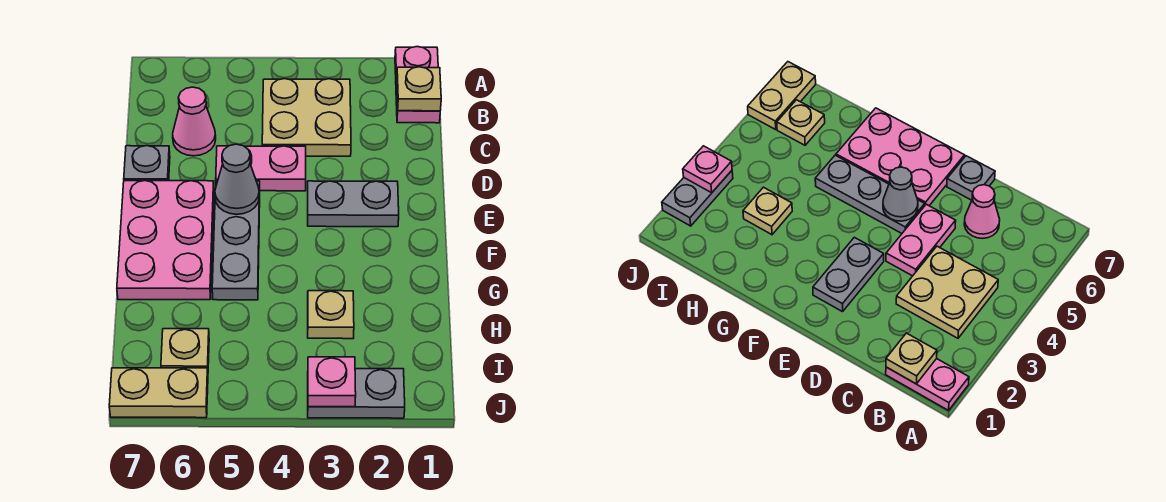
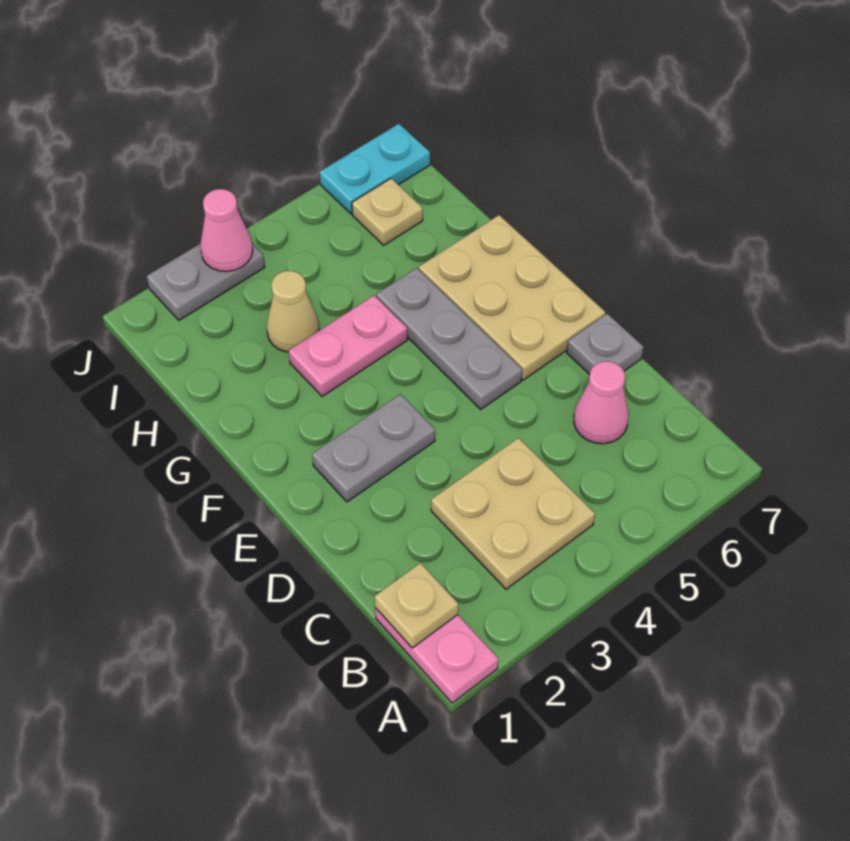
pink plate D4:D5 level 1 -> pink plate G3:G4 level 1
grey cone E5 level 2 -> none
pink plate E6:G7 level 1 -> tan plate E6:G7 level 1
tan plate H3 level 1 -> tan cone H3 level 1
pink plate J3 level 2 -> pink cone J3 level 2
tan plate J6:J7 level 1 -> cyan plate J6:J7 level 1

